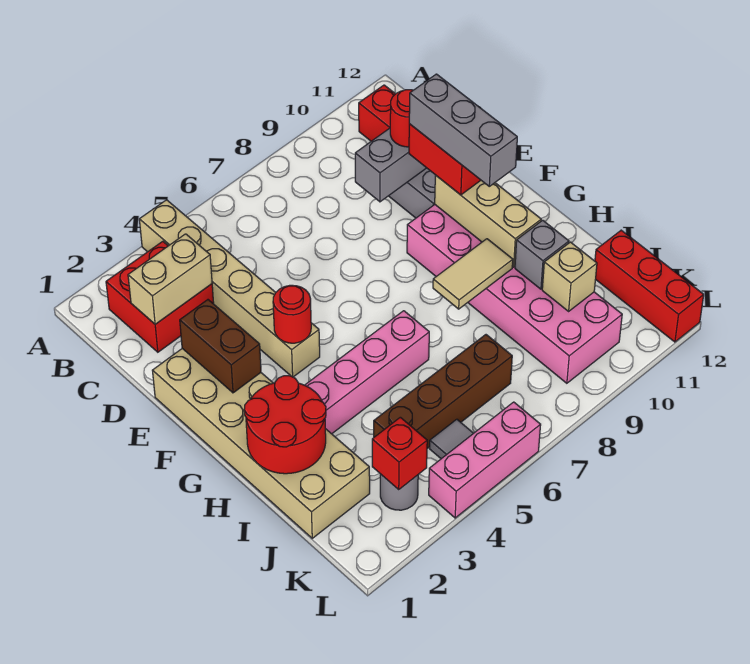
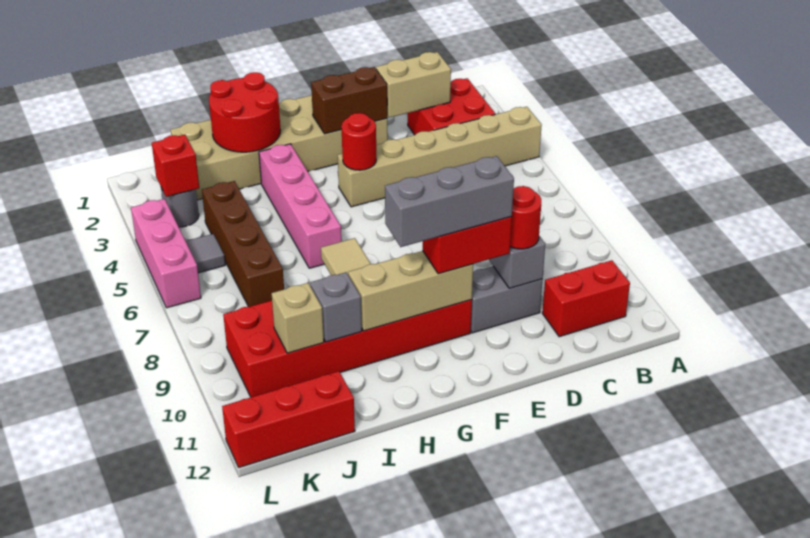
tan brick C2:C3 level 2 -> tan brick C2:D2 level 2
pink brick F9:K10 level 1 -> red brick F9:K10 level 1

